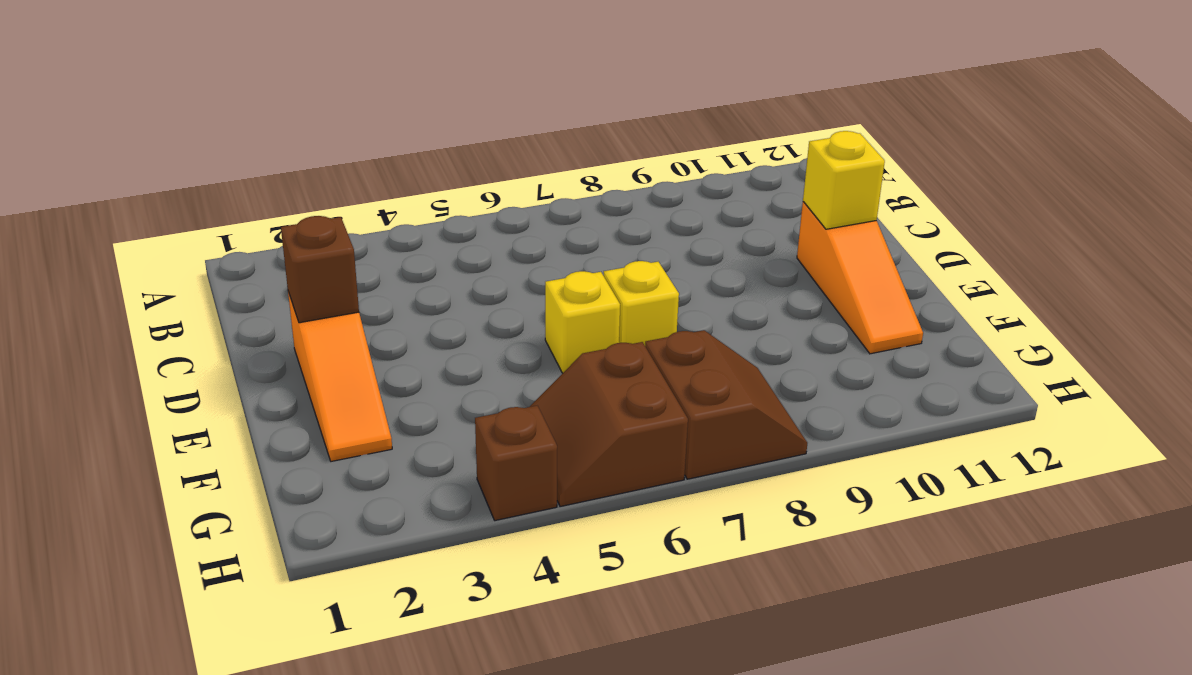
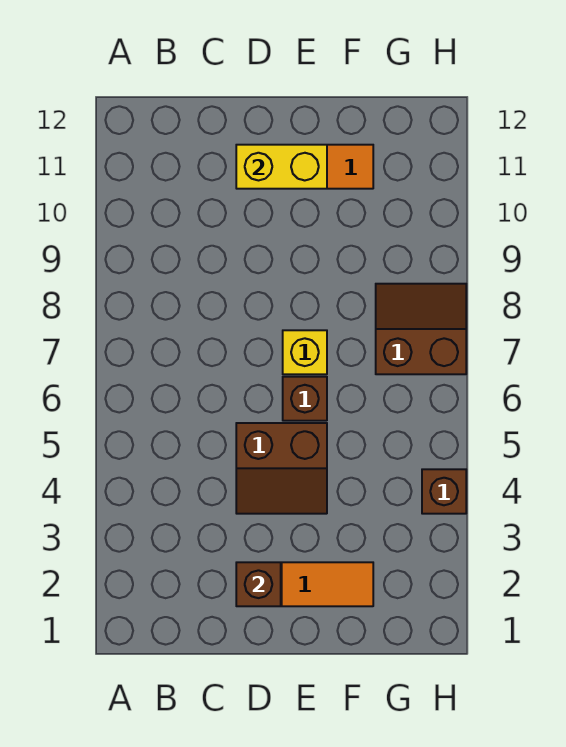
yellow brick D11 level 2 -> yellow brick D11:E11 level 2
yellow brick E6 level 1 -> brown brick E6 level 1
brown slope G5:H6 level 1 top 6 -> brown slope D4:E5 level 1 top 5

